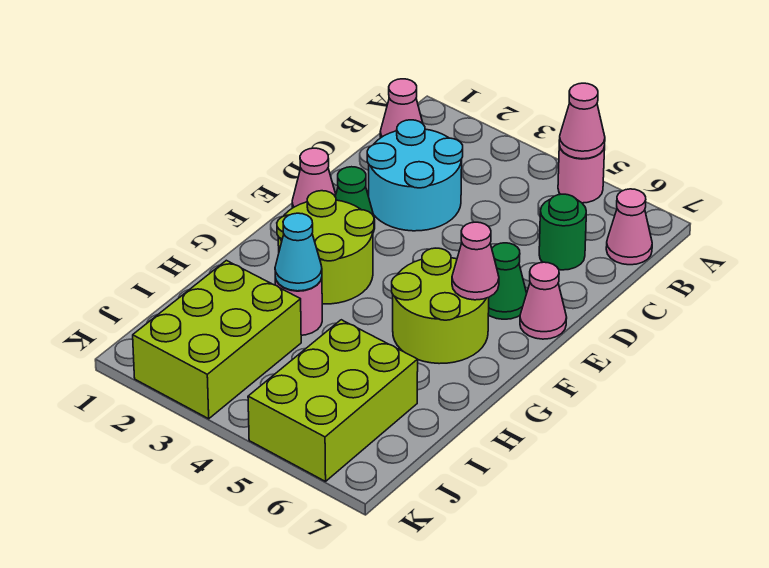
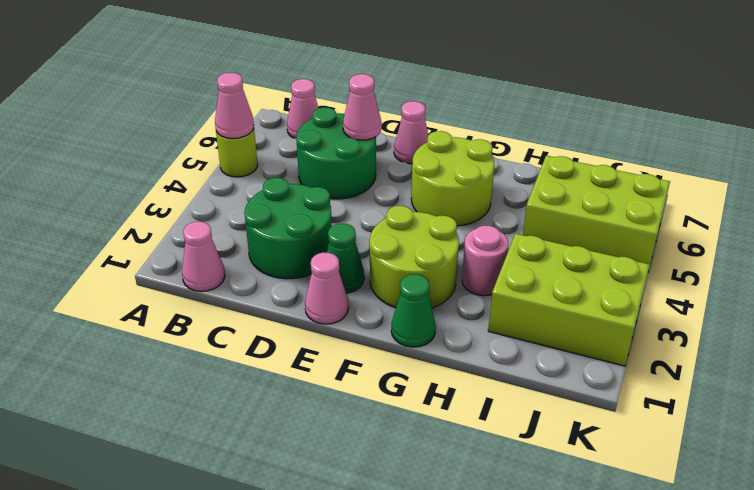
pink round brick A5 level 1 -> lime round brick A5 level 1
cyan round brick C2:D3 level 1 -> green round brick C2:D3 level 1
green round brick C6 level 1 -> green round brick C5:D6 level 1
green cone E6 level 1 -> green cone G1 level 1
pink cone F6 level 2 -> pink cone D6 level 2
cyan cone H3 level 2 -> none

